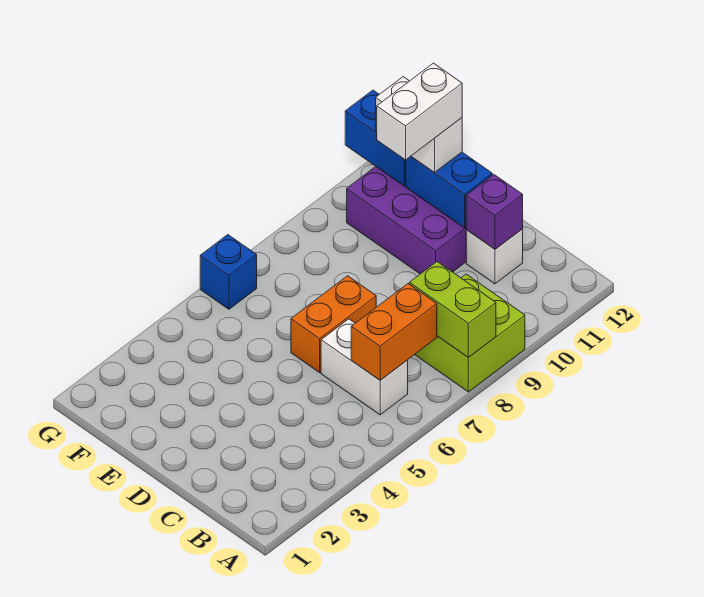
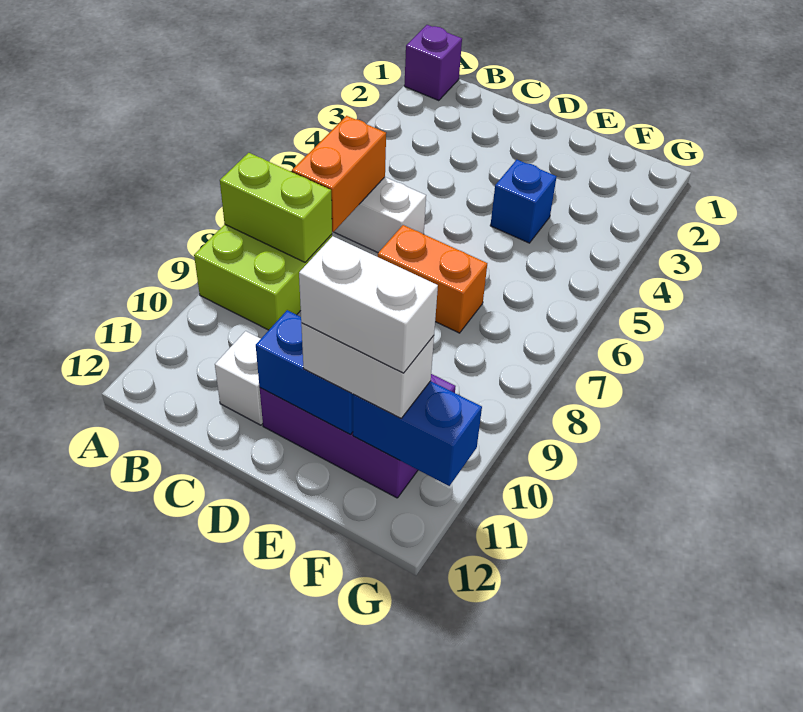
purple brick C11 level 2 -> purple brick A1 level 1
orange brick D6:D7 level 1 -> orange brick D7:E7 level 1
white brick E10:E11 level 4 -> white brick E11:F11 level 4
blue brick G6 level 1 -> blue brick E4 level 1

